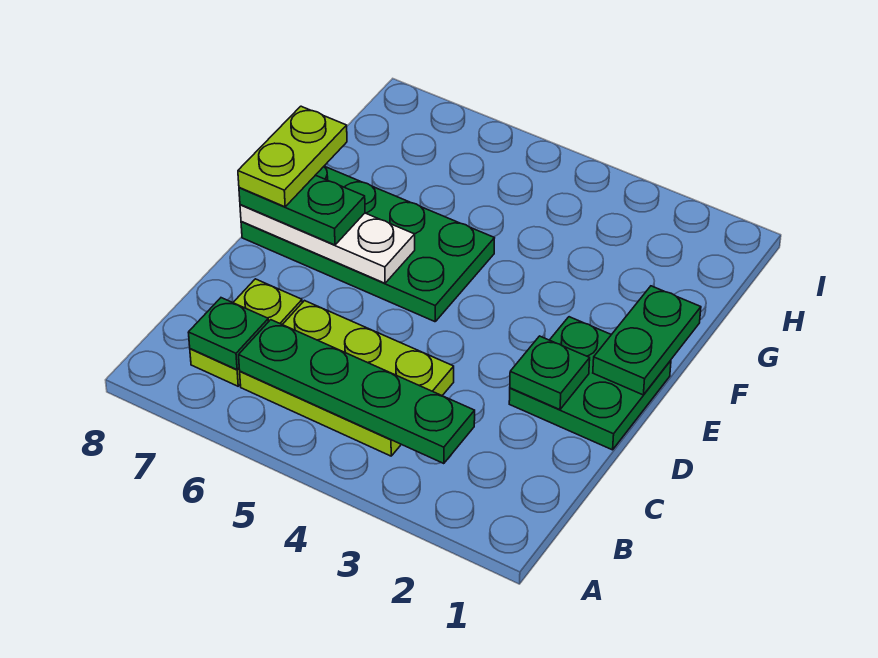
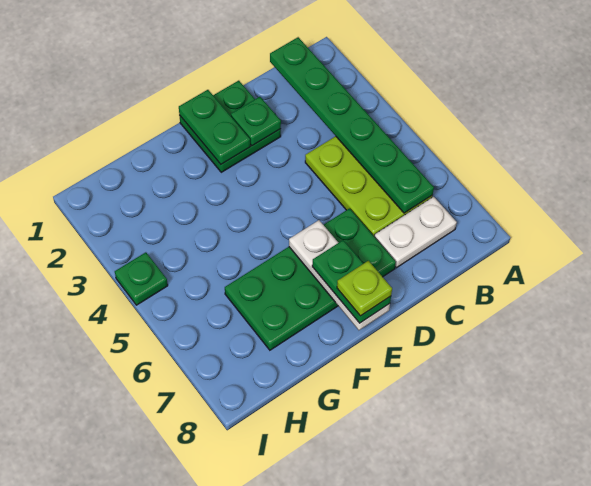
green plate B3:B6 level 2 -> green plate B1:B6 level 2
lime plate B7:C7 level 1 -> white plate B7:C7 level 1
green plate B7 level 2 -> green plate I4 level 1
green plate E1:F1 level 2 -> green plate E1:E2 level 2
green plate E5:F8 level 1 -> green plate D6:G7 level 1
lime plate E8:F8 level 4 -> lime plate E8 level 4

